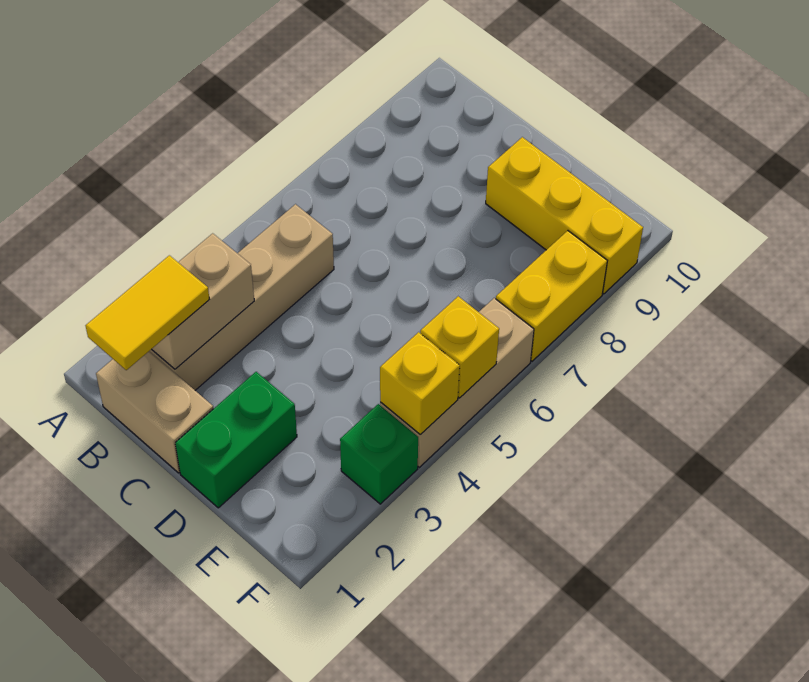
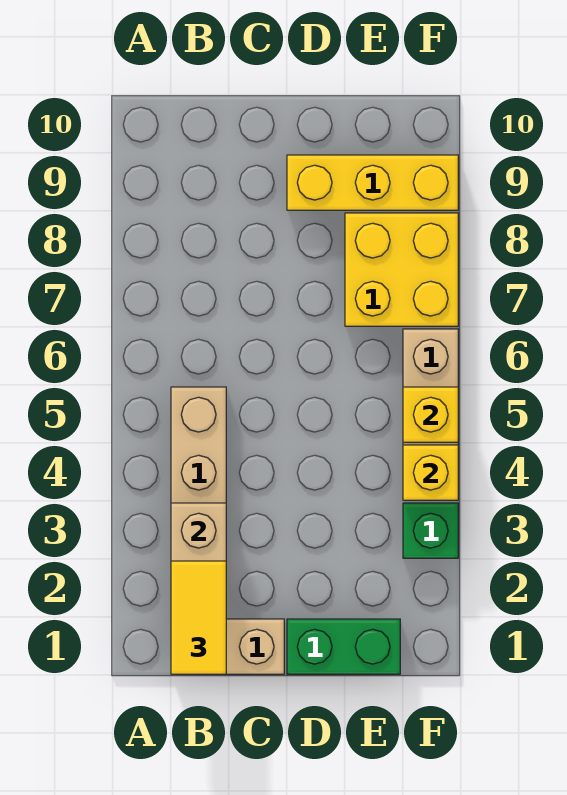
green brick D1:D2 level 1 -> green brick D1:E1 level 1
yellow brick F7:F8 level 1 -> yellow brick E7:F8 level 1

